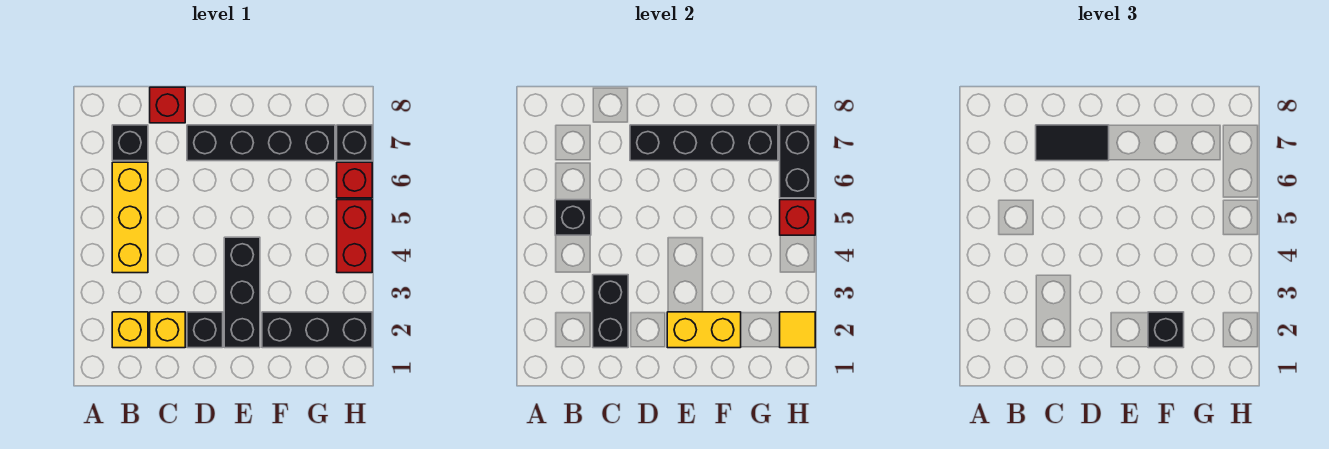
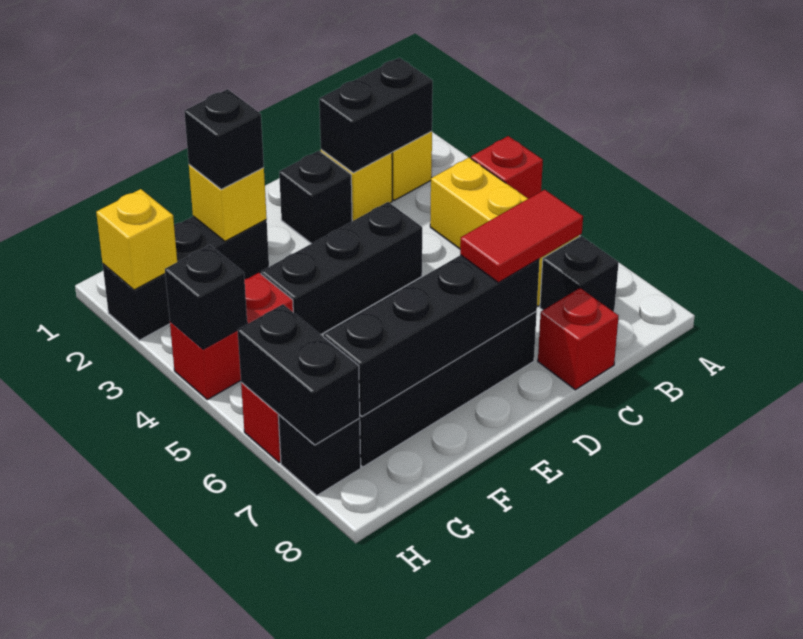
black brick B5 level 2 -> black brick H4 level 2
black brick C2:C3 level 2 -> black brick B2:C2 level 2
black tile C7:D7 level 3 -> red tile C7:D7 level 3
black brick E2:E4 level 1 -> black brick D4:F4 level 1
yellow brick E2:F2 level 2 -> yellow brick F2 level 2
yellow tile H2 level 2 -> yellow brick H2 level 2
red brick H4:H5 level 1 -> red brick G4:H4 level 1
red brick H5 level 2 -> red brick A4 level 1

